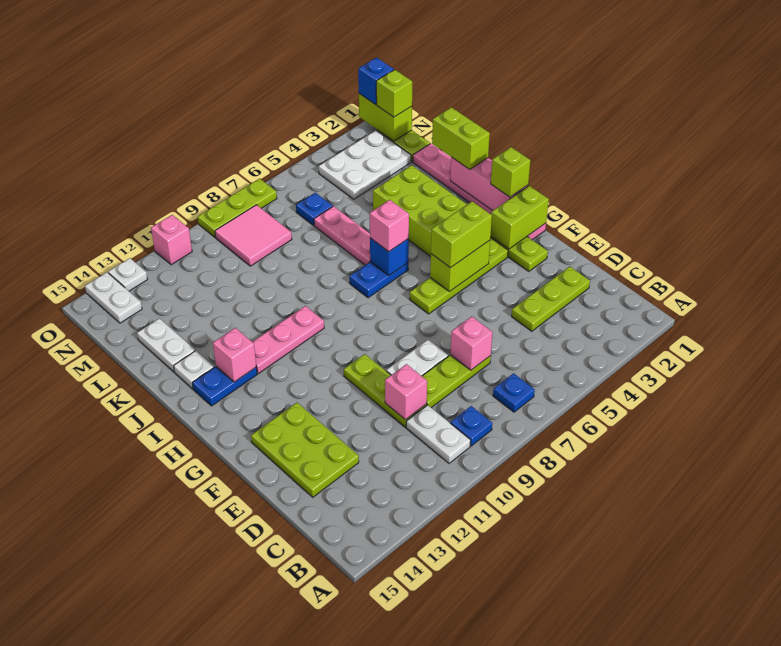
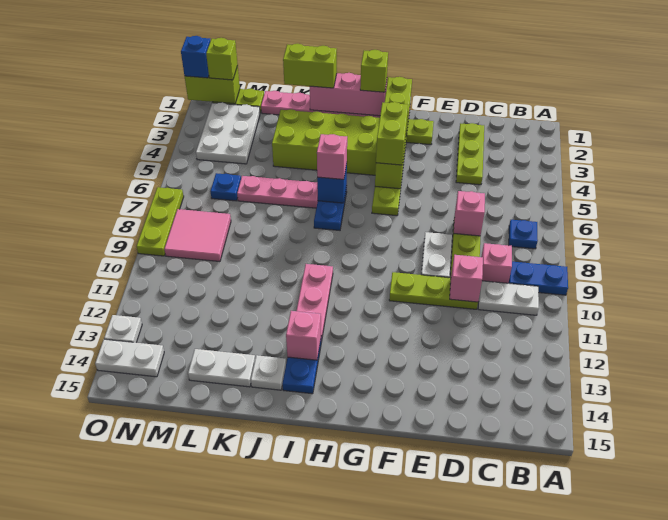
blue plate B9 level 1 -> blue plate A9:B9 level 1
lime plate D13:F14 level 1 -> none
pink brick O11 level 1 -> pink brick C9 level 1

